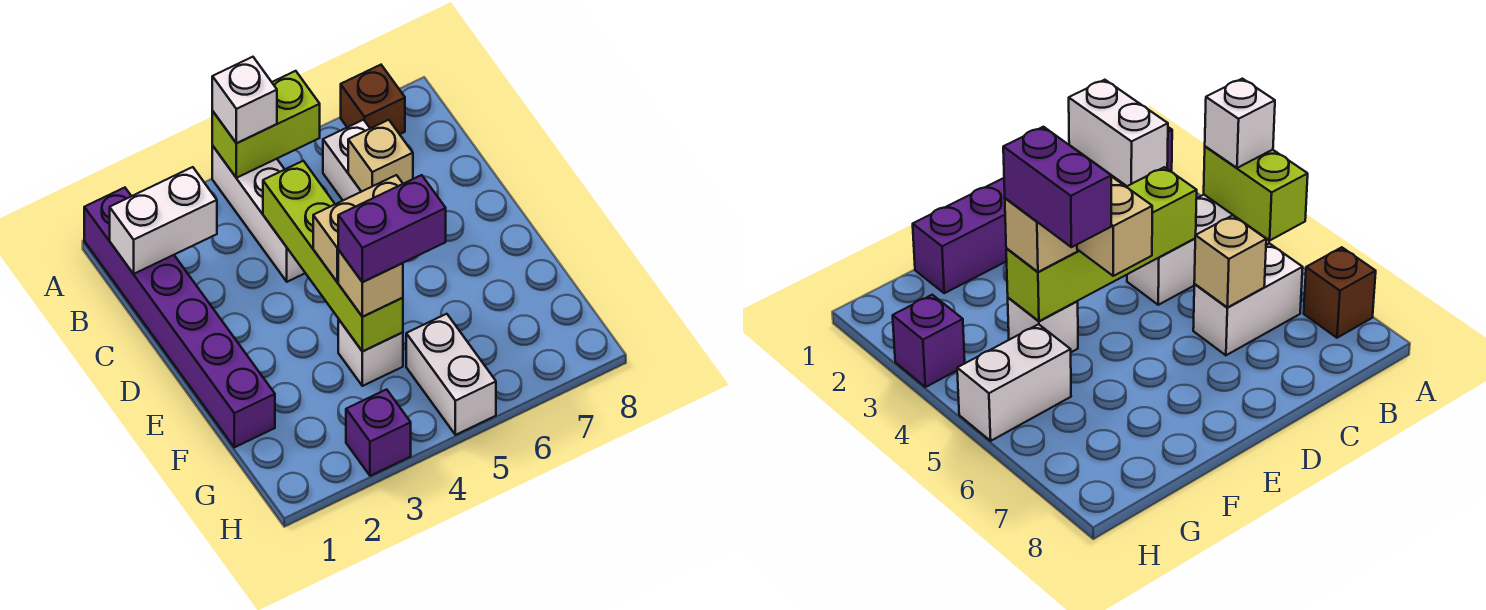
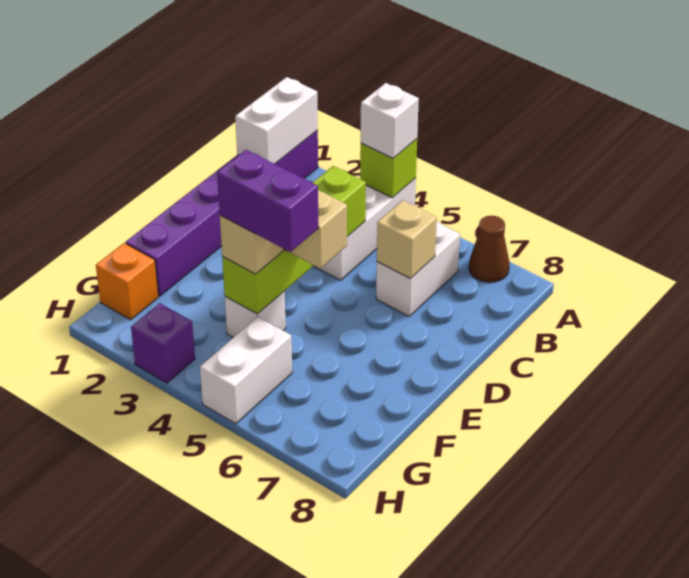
lime brick A4:A5 level 2 -> lime brick A4 level 2
brown brick A7 level 1 -> brown cone A7 level 1
white brick B1:B2 level 2 -> white brick A1:B1 level 2
none -> orange brick G1 level 1

